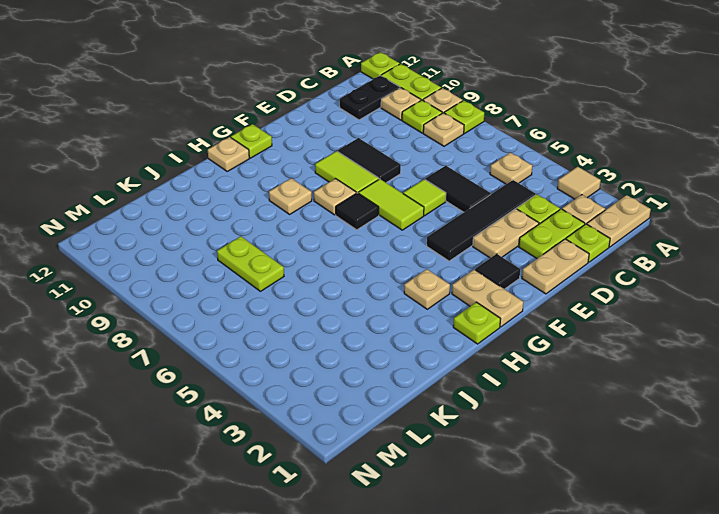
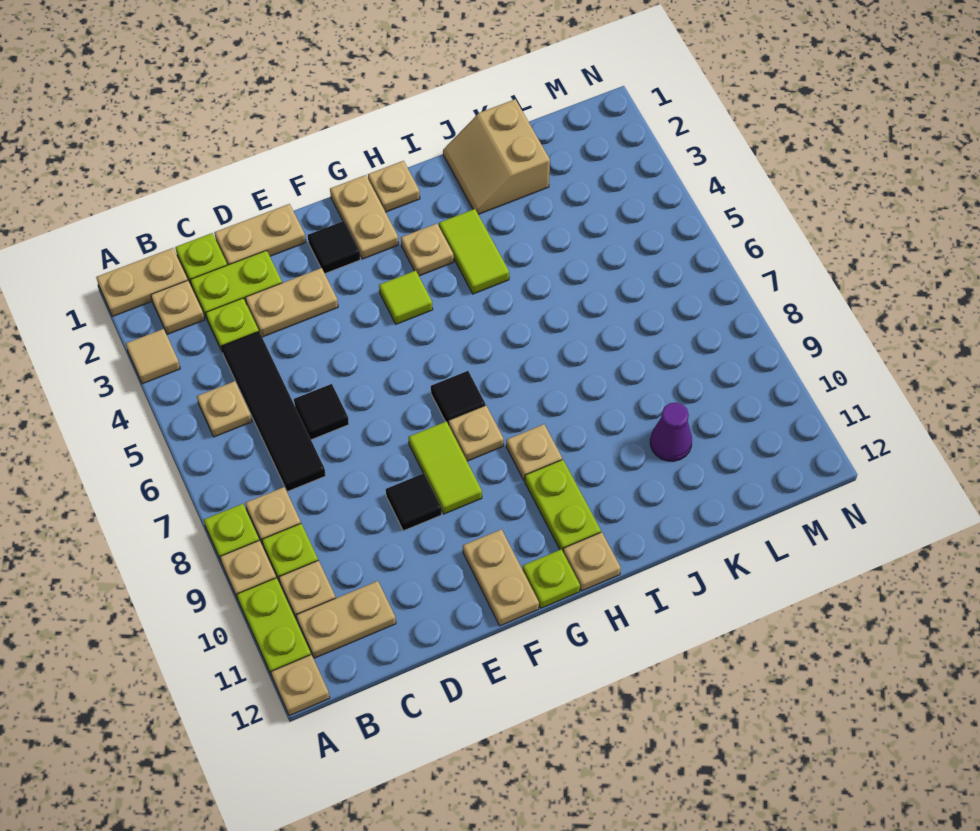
lime plate A12 level 1 -> tan plate A12 level 1
black plate B11:C11 level 1 -> tan plate B11:C11 level 1
black tile C4:F4 level 1 -> black tile C4:C7 level 1
black tile D5:D6 level 1 -> black tile D6 level 1
lime tile E6 level 1 -> lime tile G4 level 1
black tile E8:E9 level 1 -> black tile E9 level 1
lime tile F6:F7 level 1 -> lime tile I3:I4 level 1
none -> tan plate F11:F12 level 1
lime plate H1 level 1 -> tan plate H1 level 1
none -> tan slope J1:K2 level 1 top K
lime plate K7:K8 level 1 -> lime plate H10:H11 level 1
none -> purple cone K10 level 1

